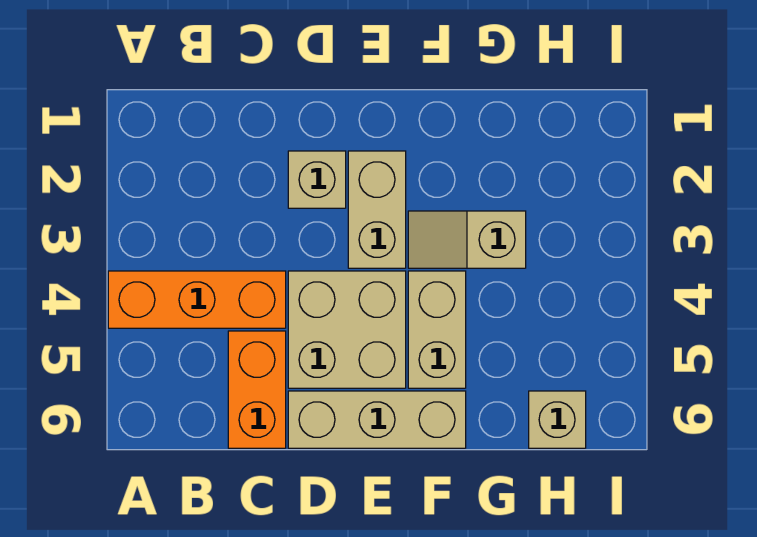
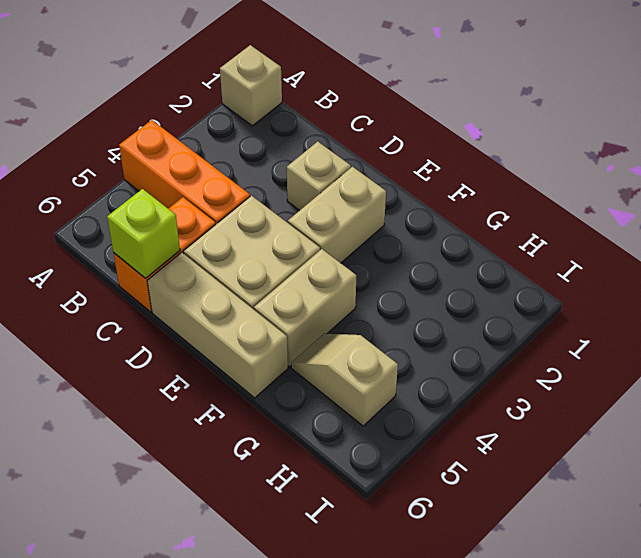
none -> lime brick C6 level 2
tan slope F3:G3 level 1 top G -> tan slope G5:H5 level 1 top H
tan brick H6 level 1 -> tan brick A1 level 1

